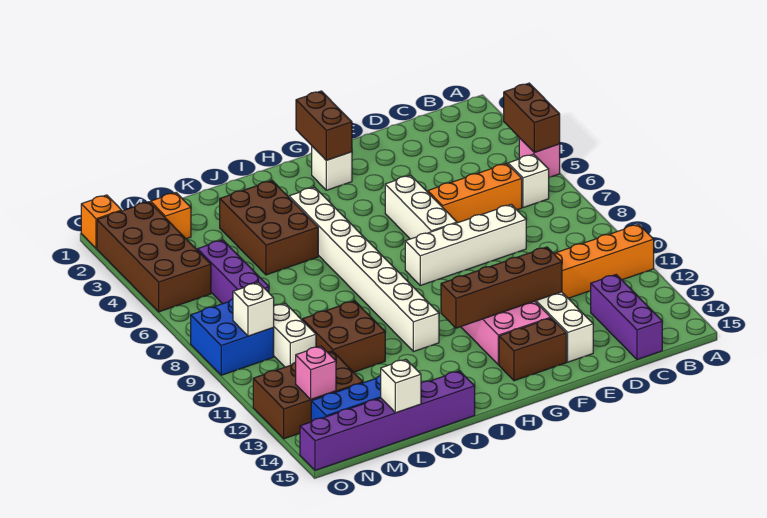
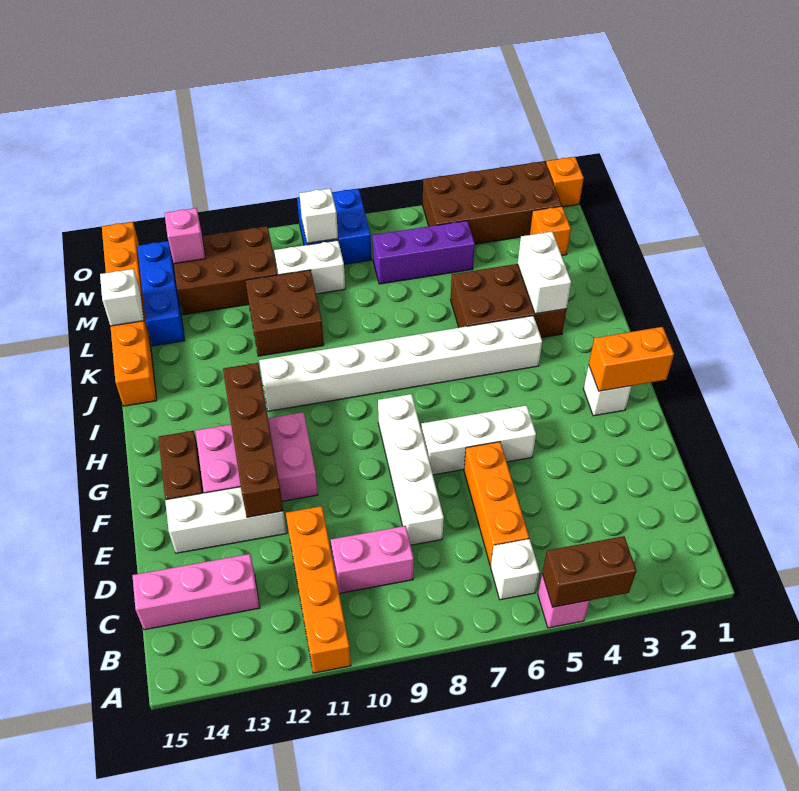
none -> pink brick C9:C10 level 1
purple brick C13:C15 level 1 -> pink brick C13:C15 level 1
brown brick G1:G2 level 2 -> orange brick G1:G2 level 2
none -> white brick J3:K3 level 2
purple brick J15:O15 level 1 -> orange brick J15:O15 level 1
brown brick M12:O13 level 1 -> brown brick M11:N13 level 1

